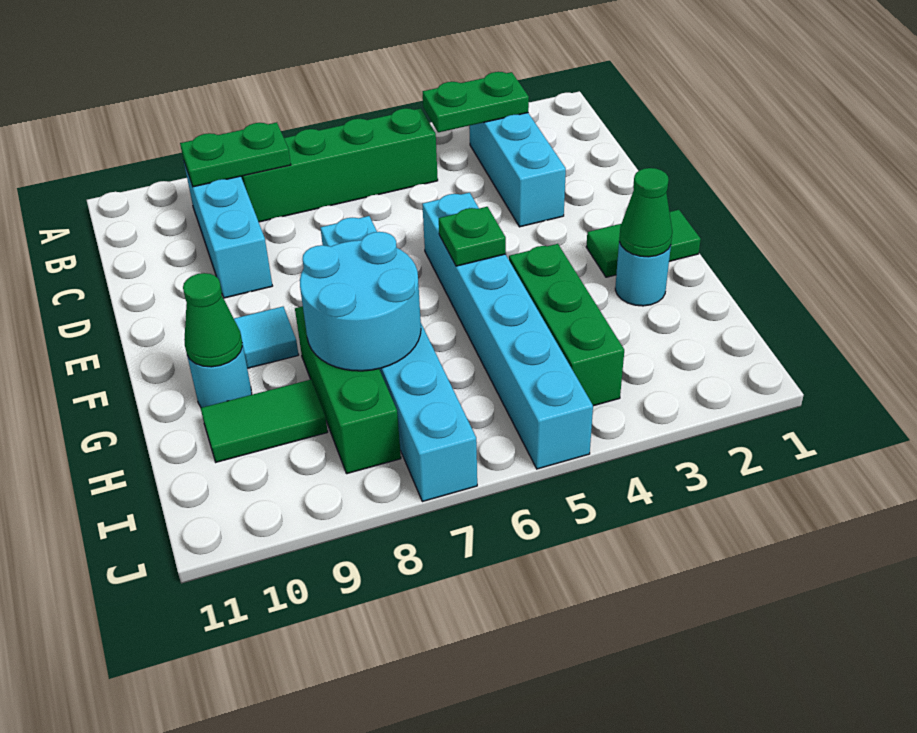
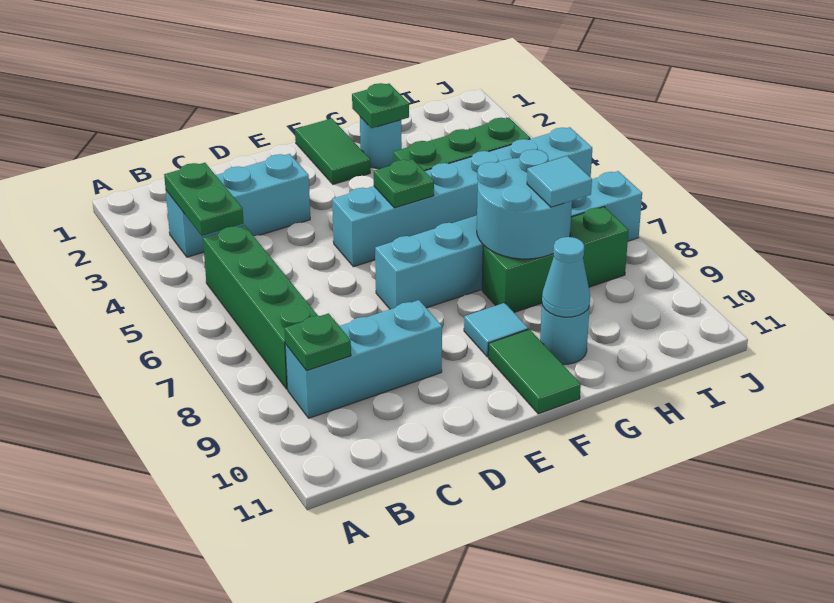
green plate B8:B9 level 2 -> green plate B9 level 2
green cone G2 level 2 -> green plate G2 level 2
green cone G10 level 2 -> cyan cone G10 level 2
none -> cyan tile H8 level 3
green tile H9:H10 level 1 -> green tile F10:F11 level 1

